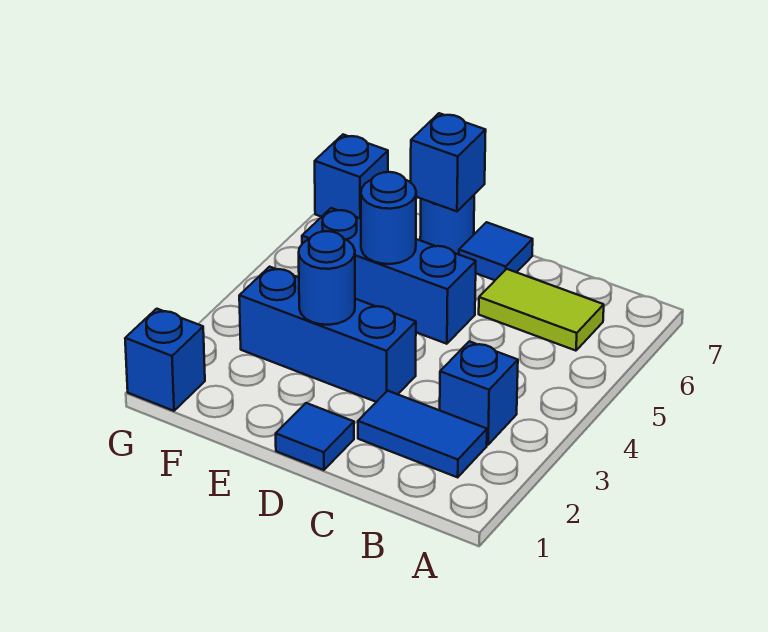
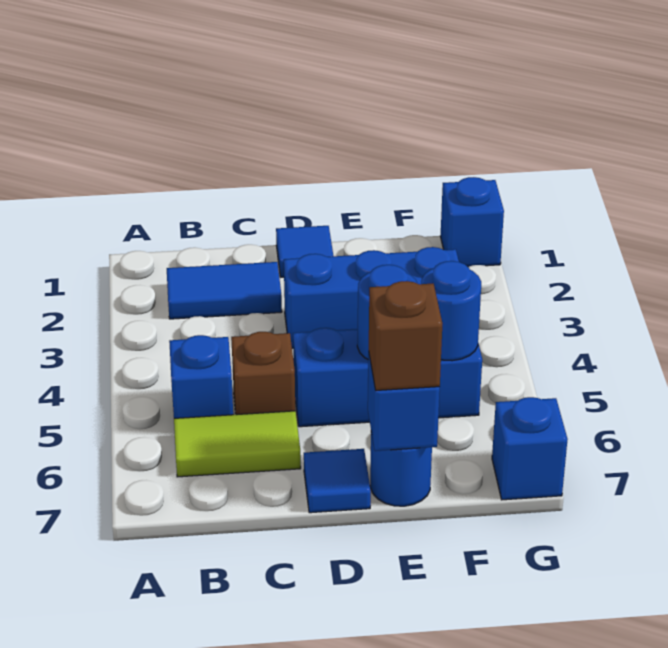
blue brick B3 level 1 -> blue brick B5 level 1
none -> brown brick C5 level 1
blue round brick E3 level 2 -> blue round brick F5 level 2
none -> brown brick E7 level 3

